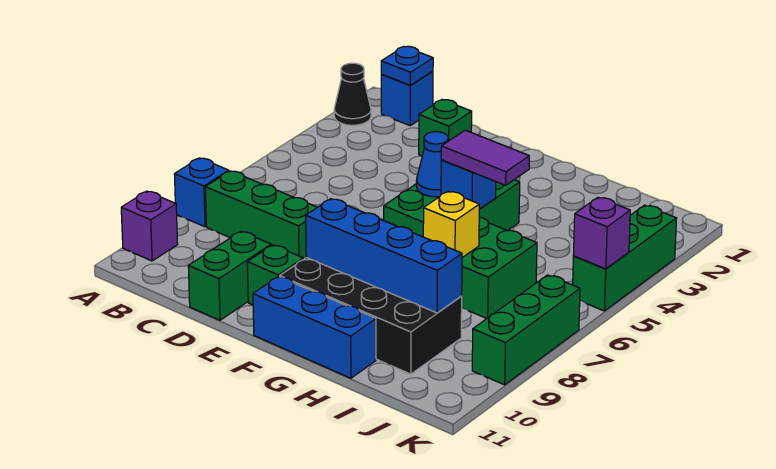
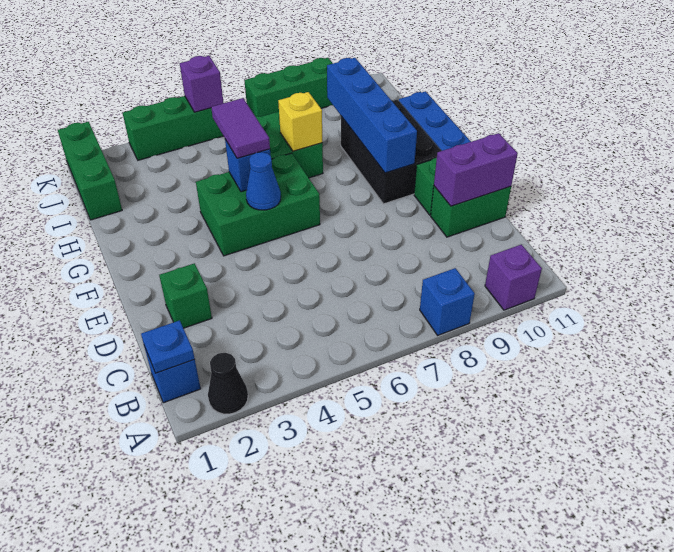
green brick B8:D8 level 1 -> green brick I1:K1 level 1
none -> purple brick D10:D11 level 2
black brick F9:I10 level 1 -> black brick F9:H10 level 1

